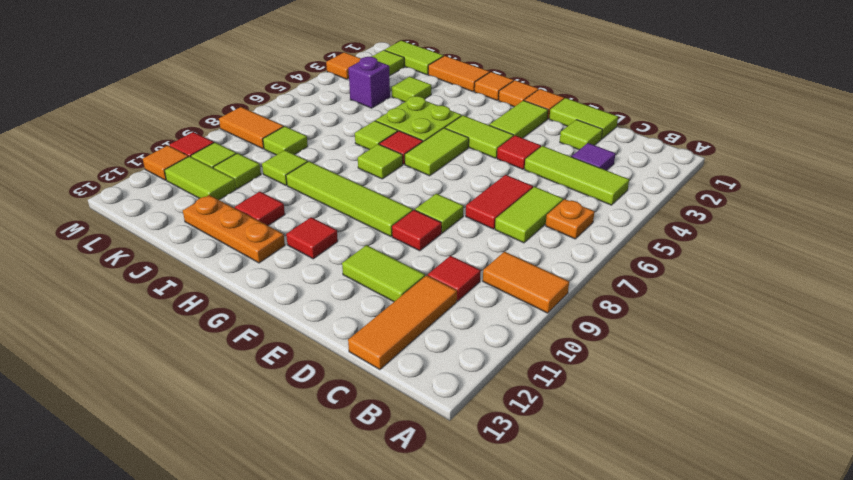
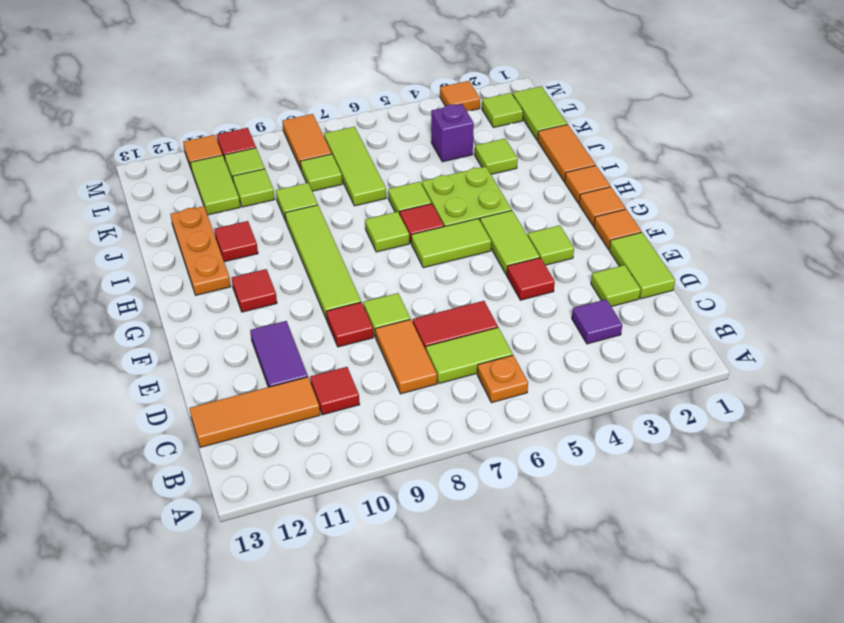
orange tile A9:B9 level 1 -> orange tile C8:D8 level 1
lime tile B4:D4 level 1 -> lime tile J7:L7 level 1
lime tile D11:E11 level 1 -> purple tile D11:E11 level 1
lime tile F2:F3 level 1 -> lime tile F3 level 1

